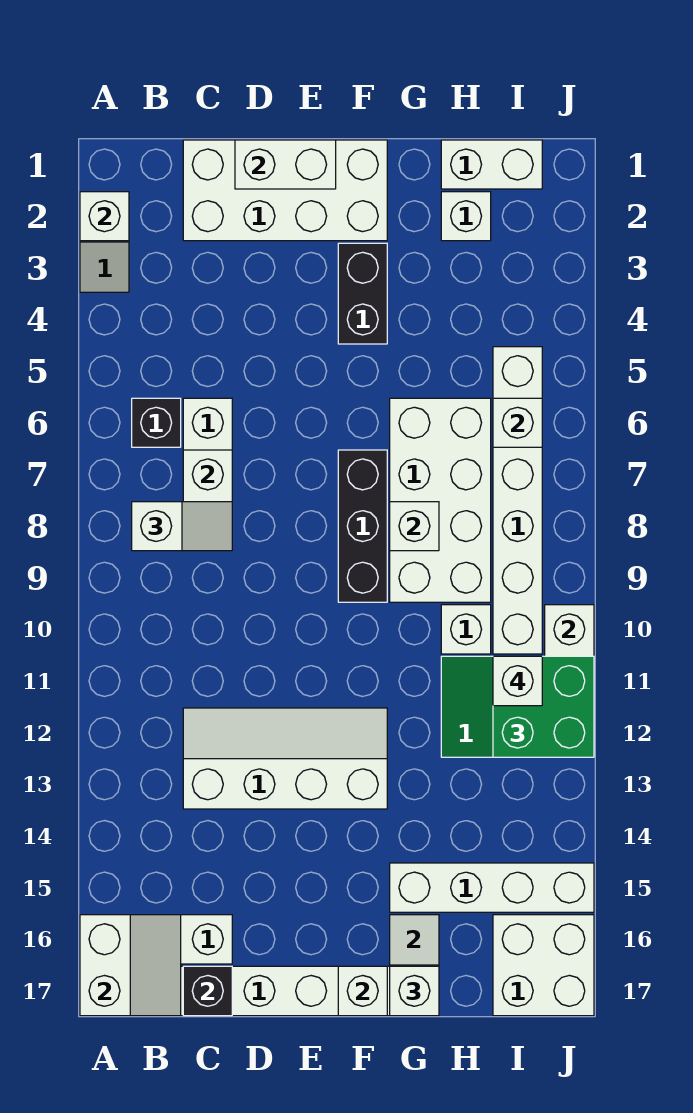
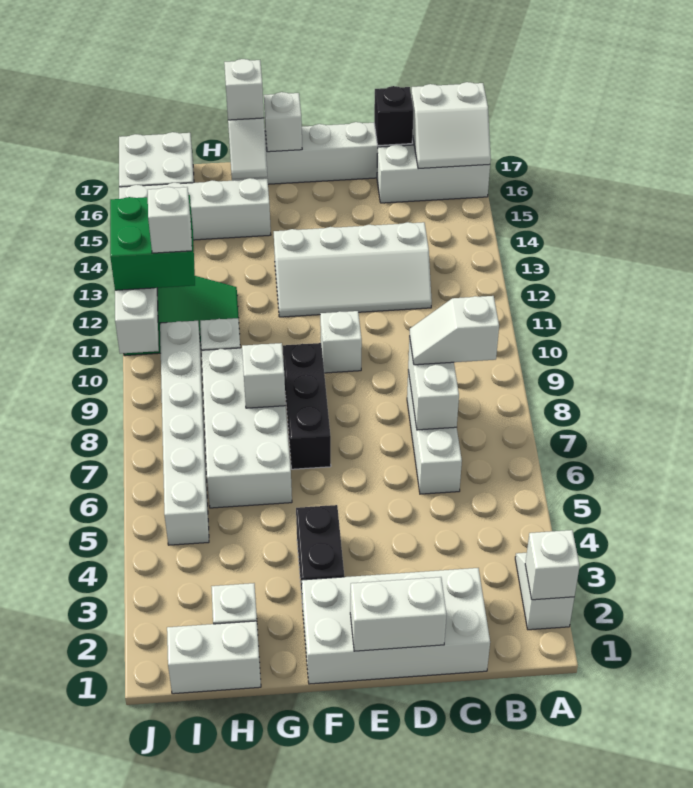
white slope A16:B17 level 2 top A -> white slope A16:B17 level 2 top 17
black brick B6 level 1 -> none
white brick I6 level 2 -> white brick E10 level 1

